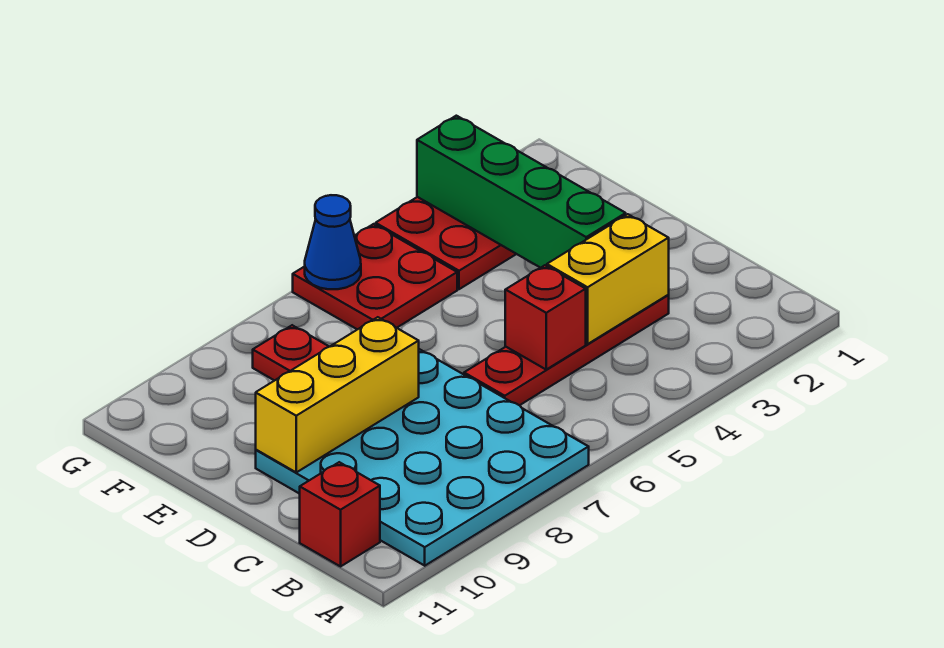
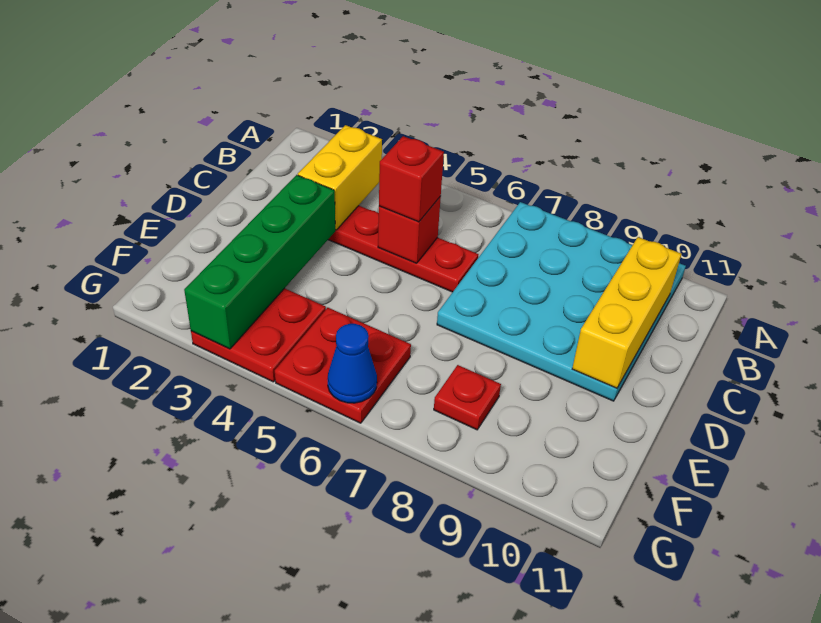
red brick B11 level 1 -> red brick C5 level 3
yellow brick C3:C4 level 2 -> yellow brick B3:C3 level 2
yellow brick D8:D10 level 2 -> yellow brick B10:D10 level 2

